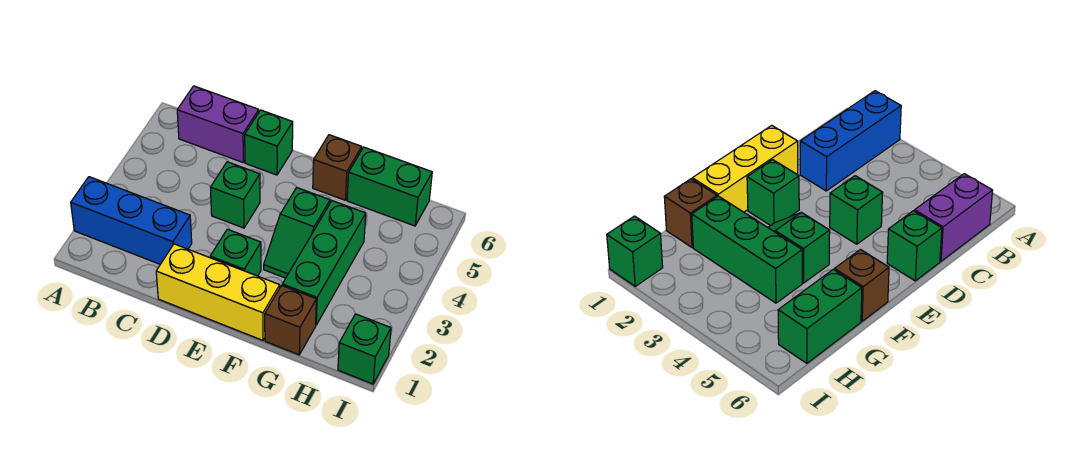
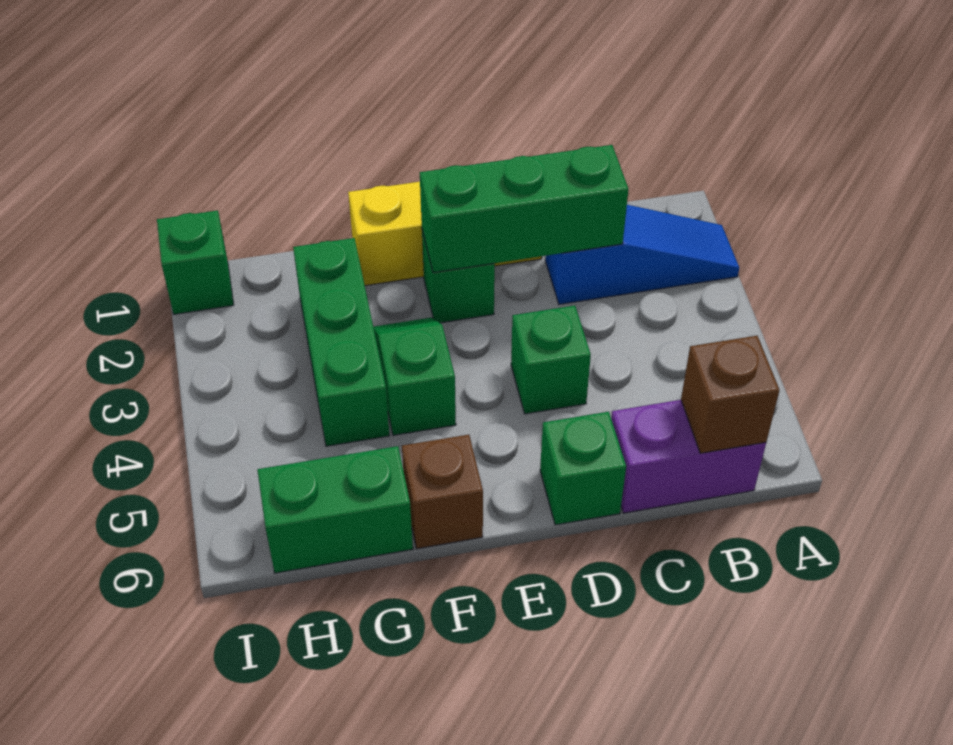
blue brick A2:C2 level 1 -> blue slope A2:C2 level 1 top C
none -> green brick C2:E2 level 2
brown brick G1 level 1 -> brown brick B6 level 2

